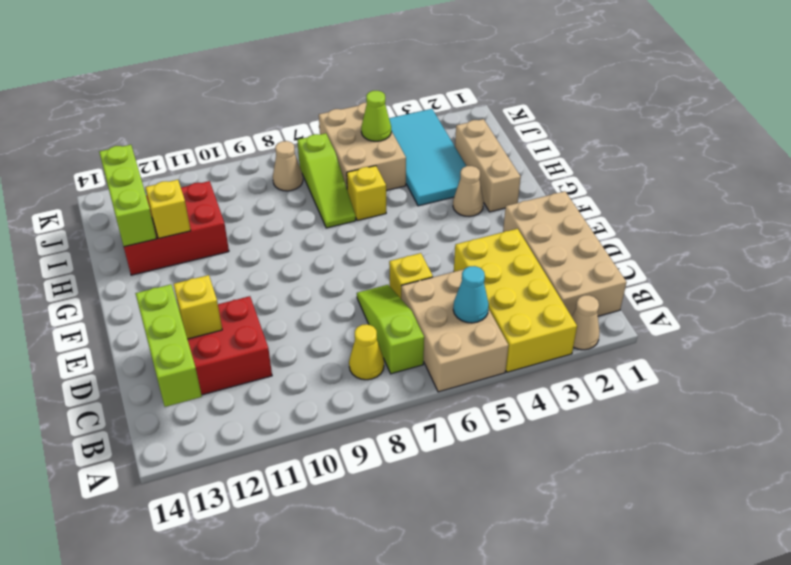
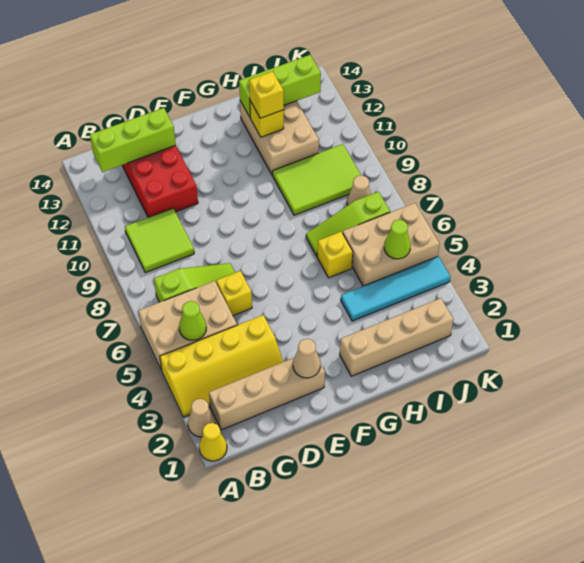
yellow brick A3:D4 level 1 -> yellow slope A3:D4 level 1 top 4
tan brick B1:E2 level 1 -> tan brick B2:E2 level 1
cyan cone B5 level 2 -> lime cone B5 level 2
yellow cone B8 level 1 -> yellow cone A1 level 1
none -> lime tile B9:C10 level 1
yellow brick D12 level 2 -> yellow brick H12 level 3
tan brick G2:I2 level 1 -> tan brick G2:J2 level 1
tan cone G3 level 1 -> tan cone E2 level 2
cyan tile H3:K4 level 1 -> cyan tile H4:K4 level 1
none -> lime tile H9:J10 level 1
red brick H11:I13 level 1 -> tan brick H11:I13 level 1

